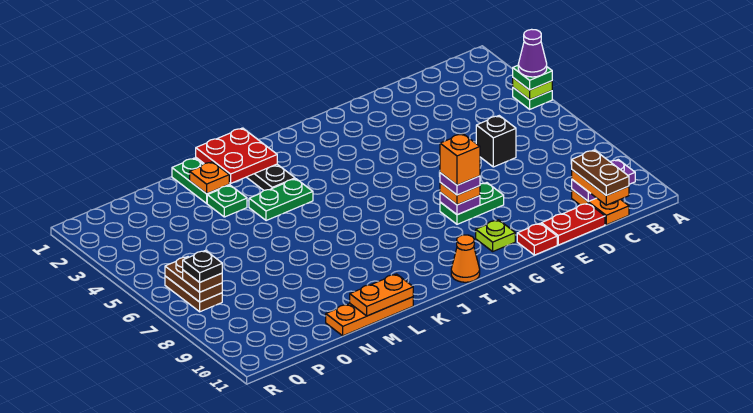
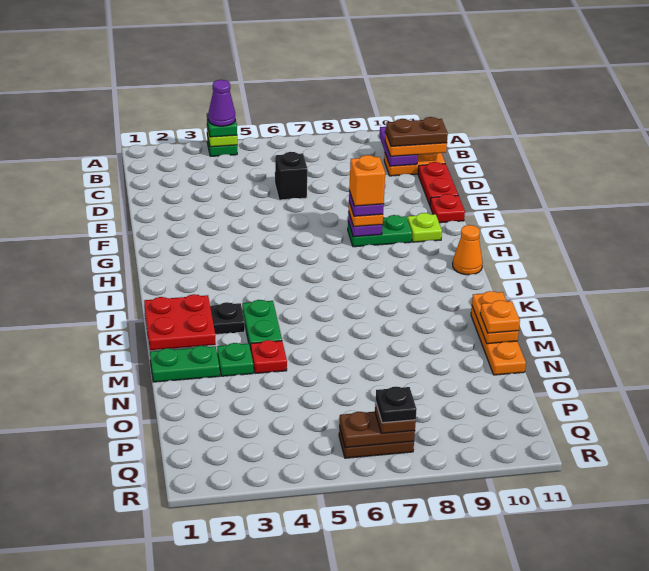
green plate F8:G8 level 1 -> green plate G8:G9 level 1
orange plate M2 level 2 -> orange plate M11 level 3
none -> red plate M4 level 1

